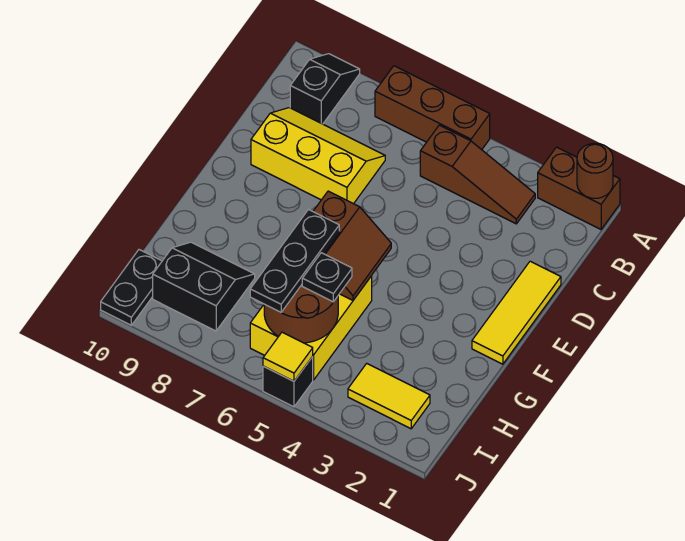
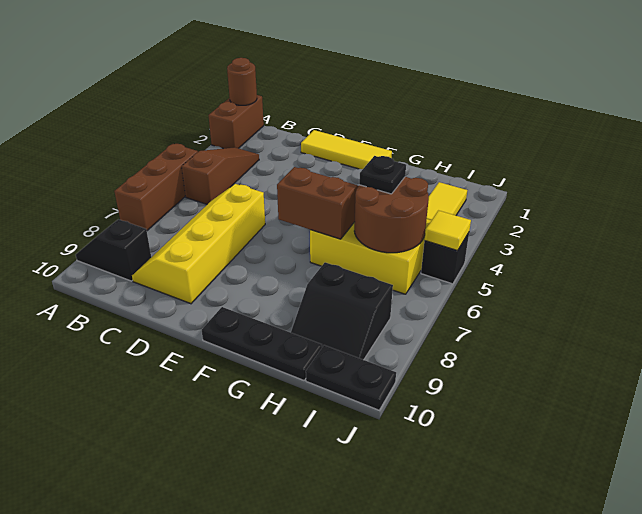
yellow slope C7:D9 level 1 top D -> yellow slope C6:D9 level 1 top D
black plate G6:I6 level 3 -> black plate F10:H10 level 1
black slope H8:I9 level 1 top I -> black slope H8:I9 level 1 top 8

